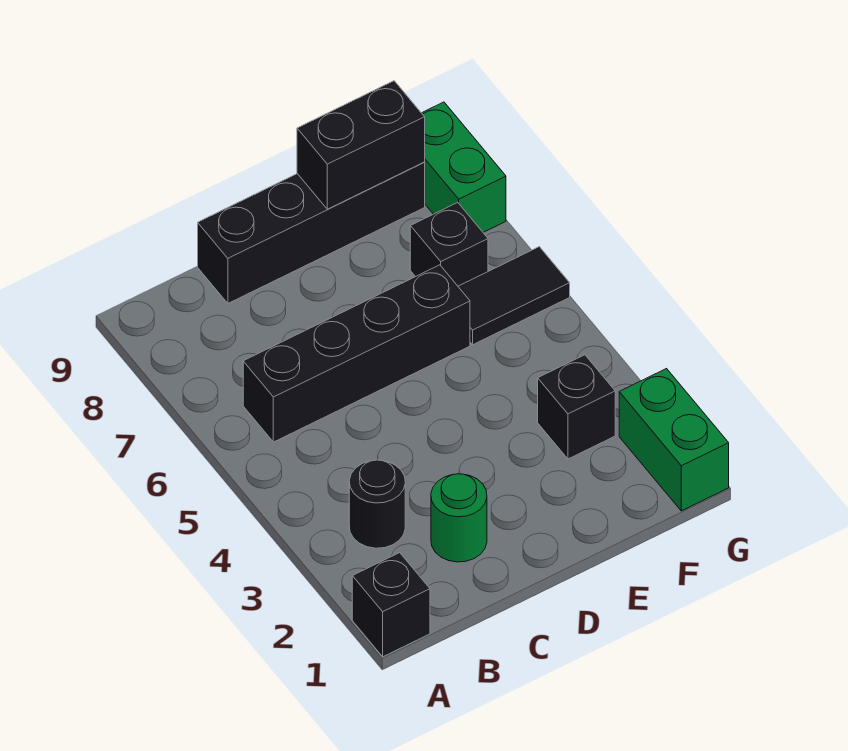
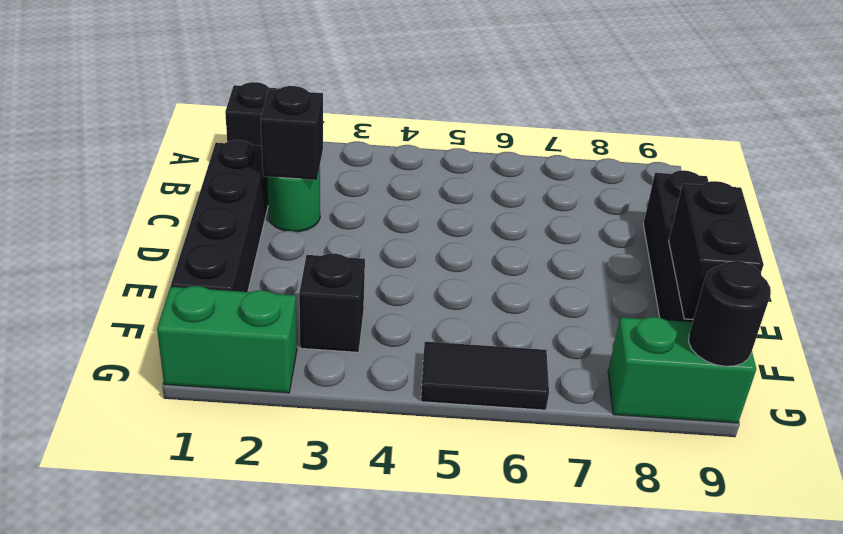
black round brick B3 level 1 -> black round brick G9 level 2
black brick B6:E6 level 1 -> black brick C1:F1 level 1
black tile F6:G6 level 1 -> black tile G5:G6 level 1
black brick F7 level 1 -> black brick C2 level 2

